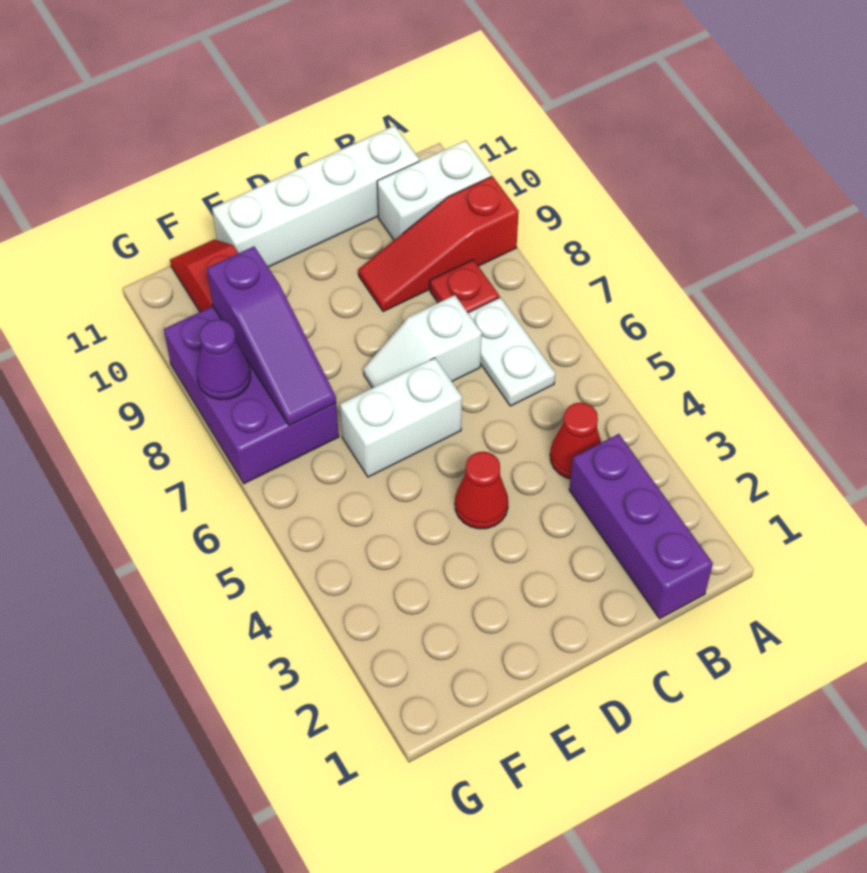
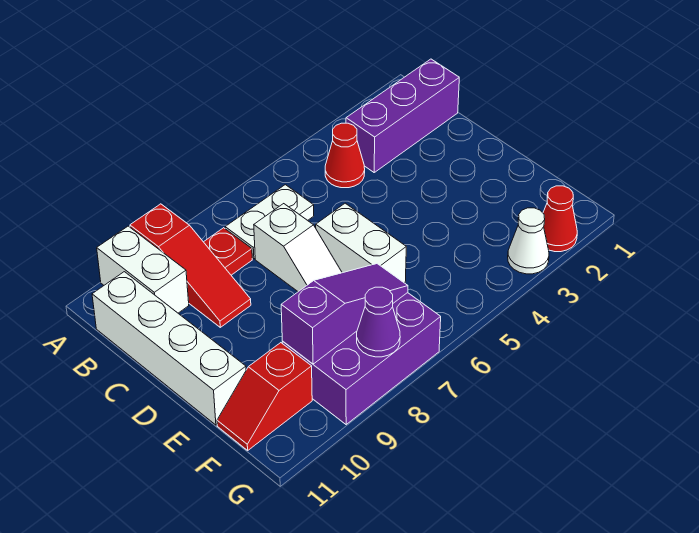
red cone D4 level 1 -> red cone G2 level 1
none -> white cone G3 level 1

